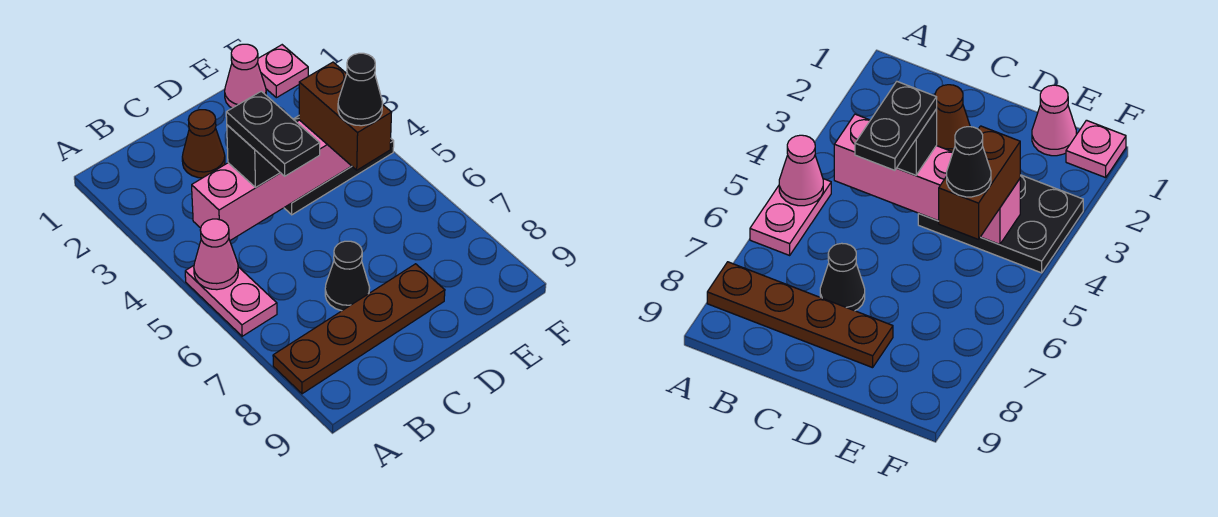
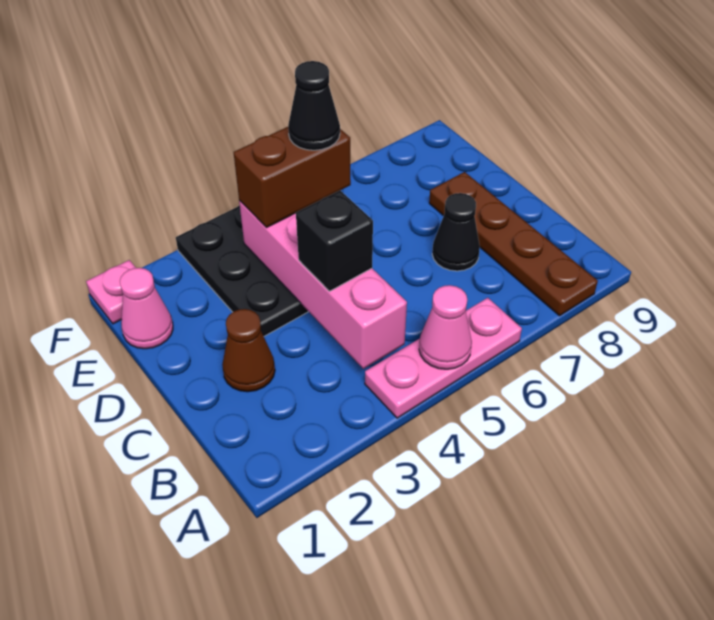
pink plate A5:A6 level 1 -> pink plate A4:A6 level 1
black plate C4:C5 level 4 -> none

